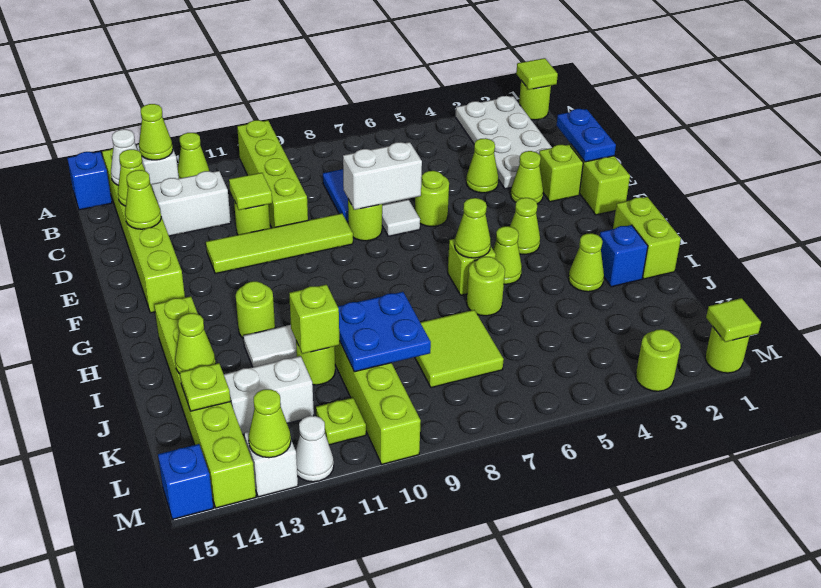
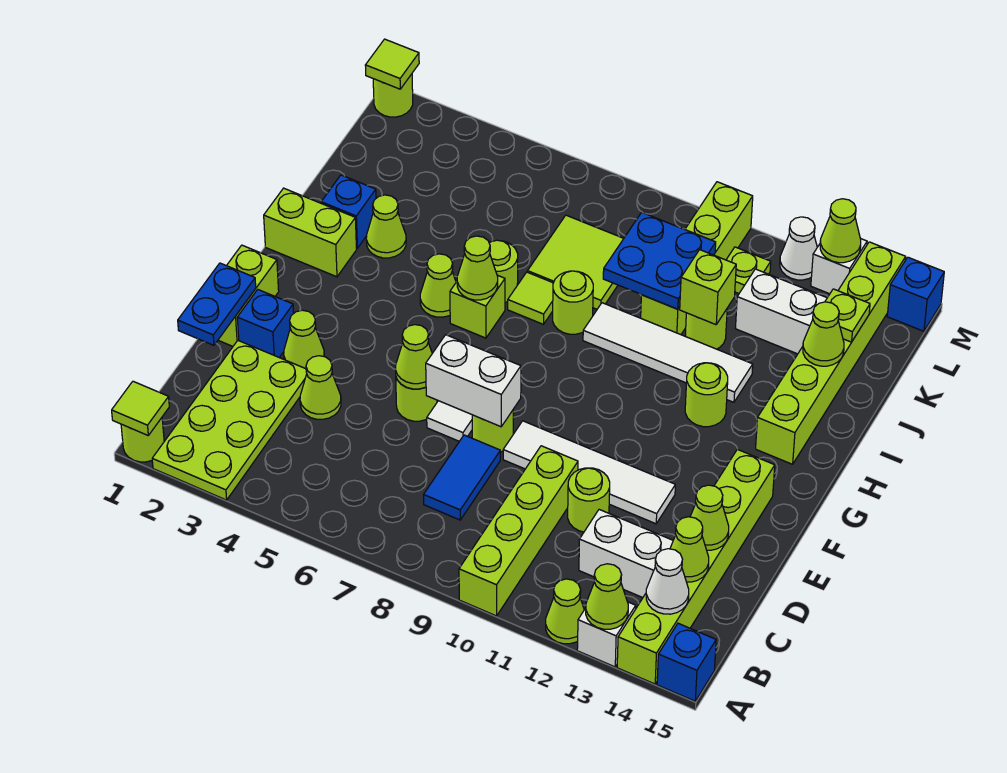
white plate A2:D3 level 1 -> lime plate A2:D3 level 1
lime tile D11 level 2 -> lime tile I7 level 1
lime brick E2 level 1 -> blue brick E2 level 1
lime tile E9:E12 level 1 -> white tile E9:E12 level 1
lime cone G4 level 1 -> lime cone E6 level 2
lime brick H1:I1 level 1 -> lime brick H1:H2 level 1
lime round brick M3 level 1 -> lime round brick I8 level 1

